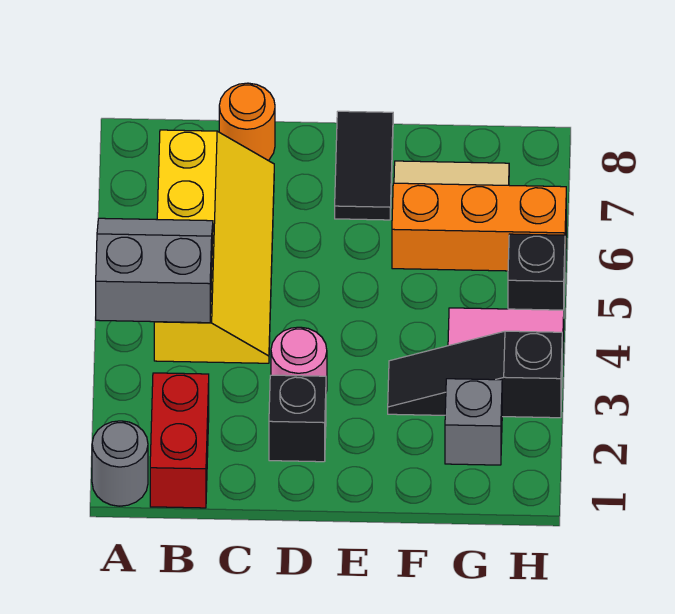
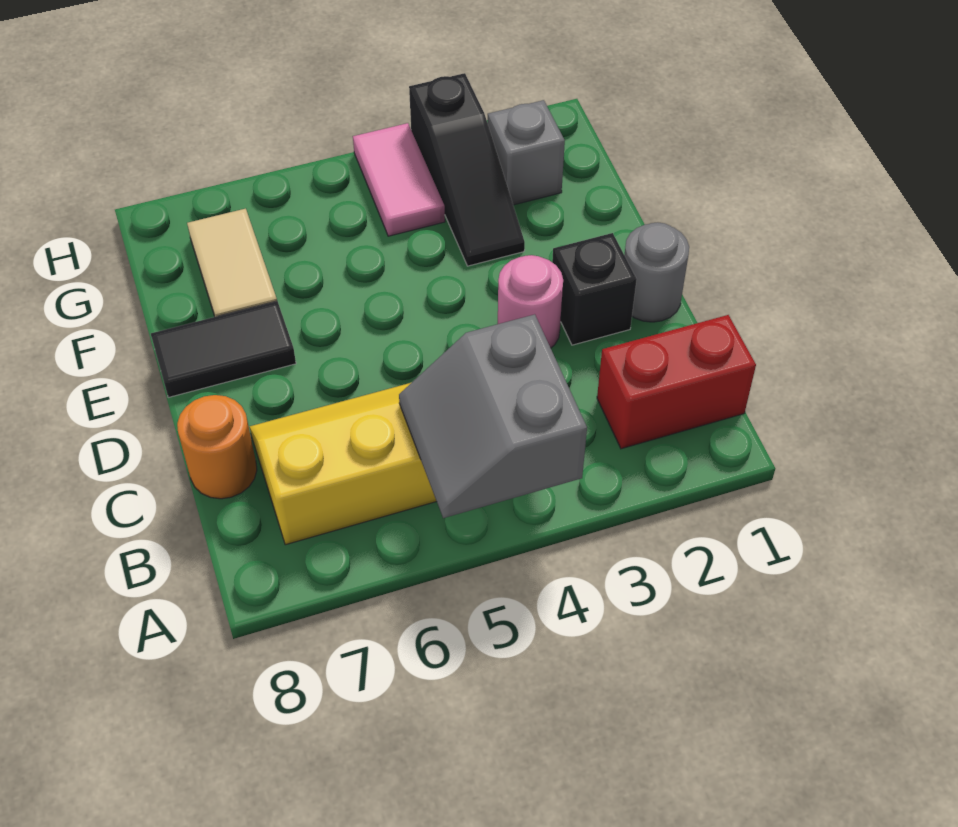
grey round brick A1 level 1 -> grey round brick D1 level 1
orange brick F6:H6 level 1 -> none
black brick H5 level 1 -> none

